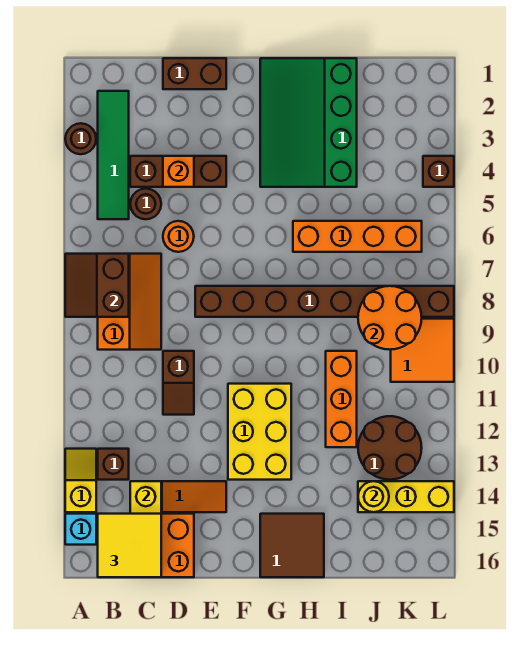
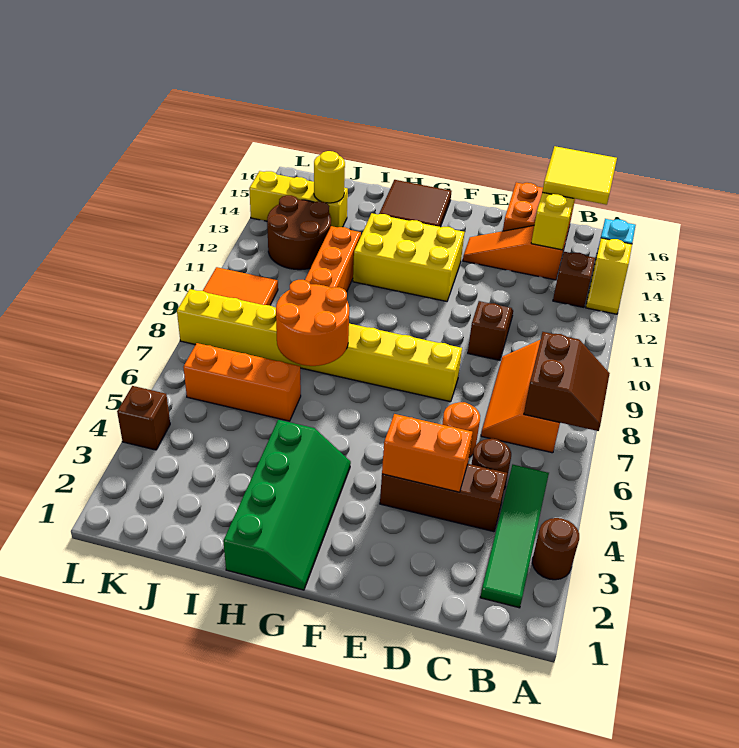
brown brick D1:E1 level 1 -> none
orange brick D4 level 2 -> orange brick D4:E4 level 2
brown brick E8:L8 level 1 -> yellow brick E8:L8 level 1
yellow brick F11:G13 level 1 -> yellow brick F12:H13 level 1
green slope G1:I4 level 1 top I -> green slope G1:H4 level 1 top H
orange brick H6:K6 level 1 -> orange brick I6:K6 level 1
orange round brick J8:K9 level 2 -> orange round brick H7:I8 level 2

